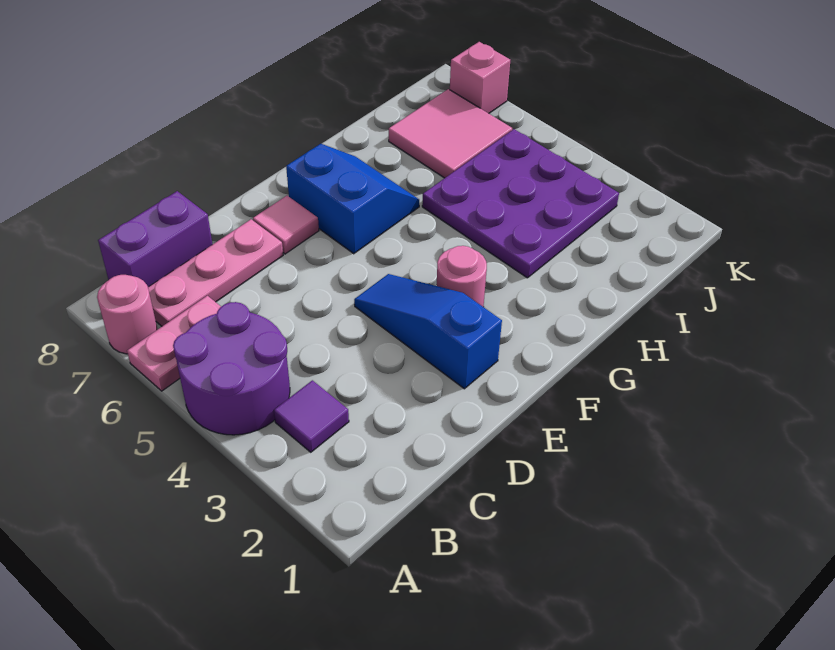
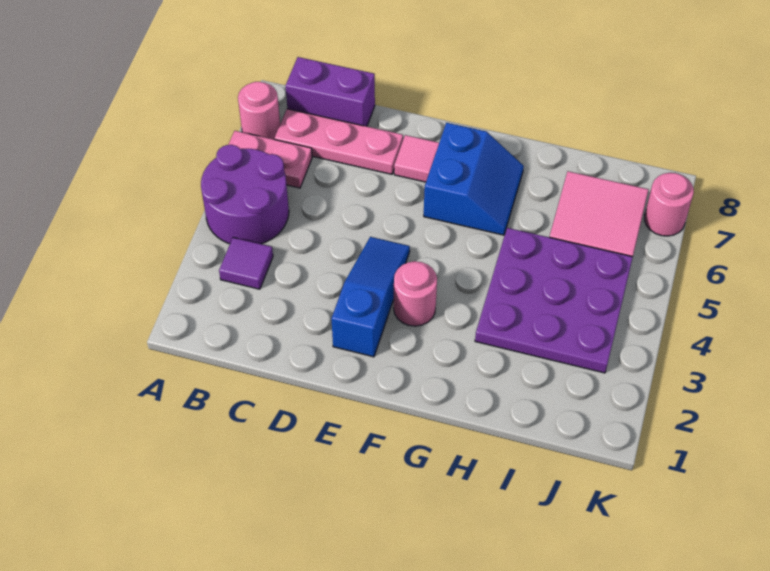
pink brick K7 level 1 -> pink round brick K7 level 1

